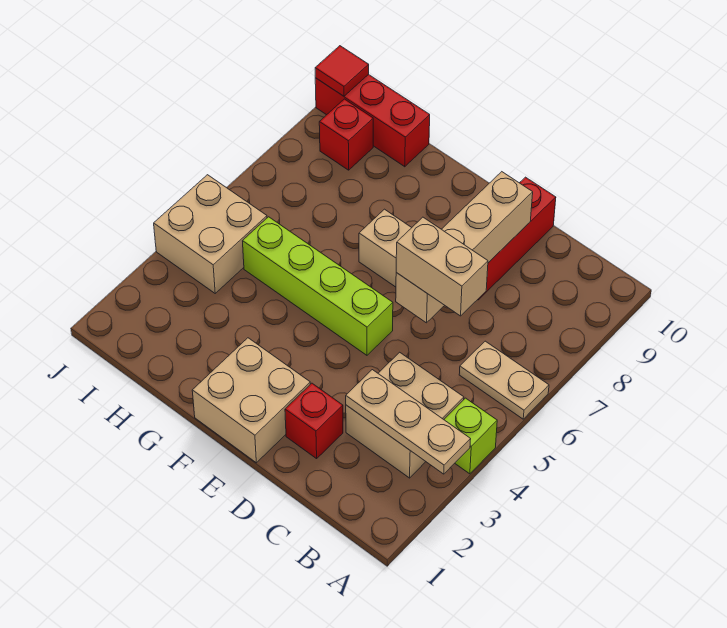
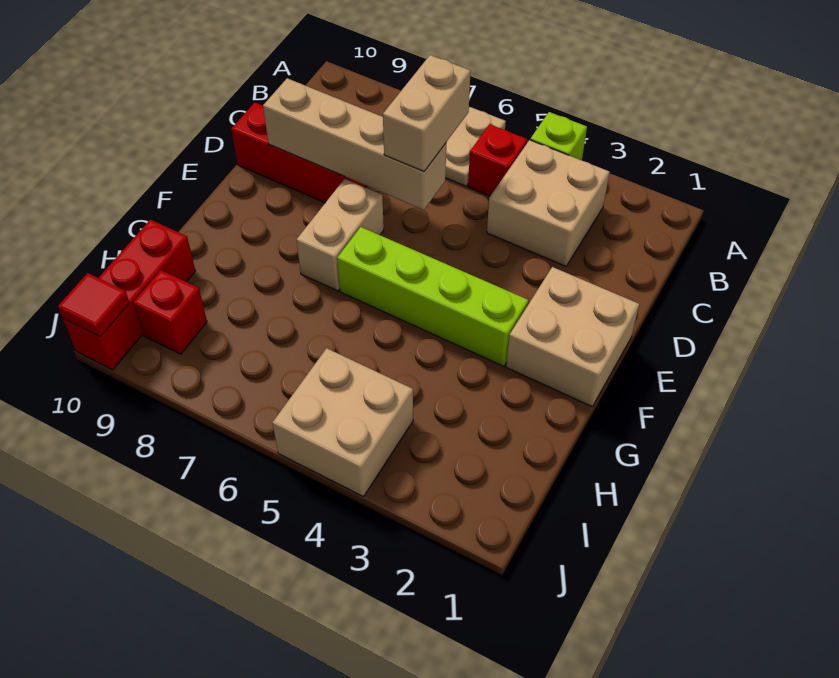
tan plate A3:C3 level 2 -> none
red brick D2 level 1 -> red brick B5 level 1
lime brick E5:H5 level 1 -> lime brick F3:F6 level 1

